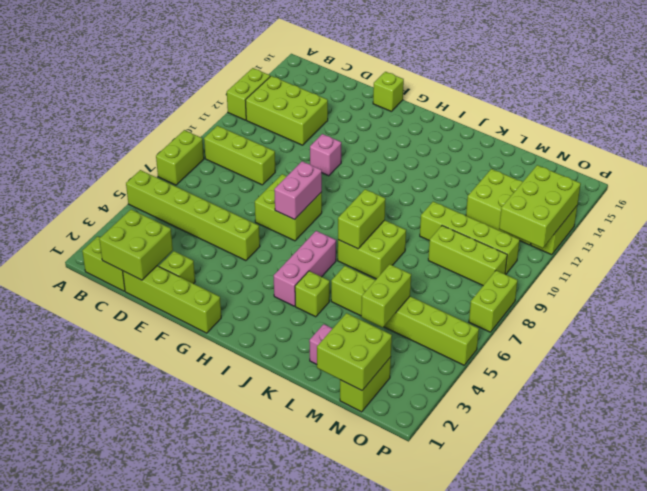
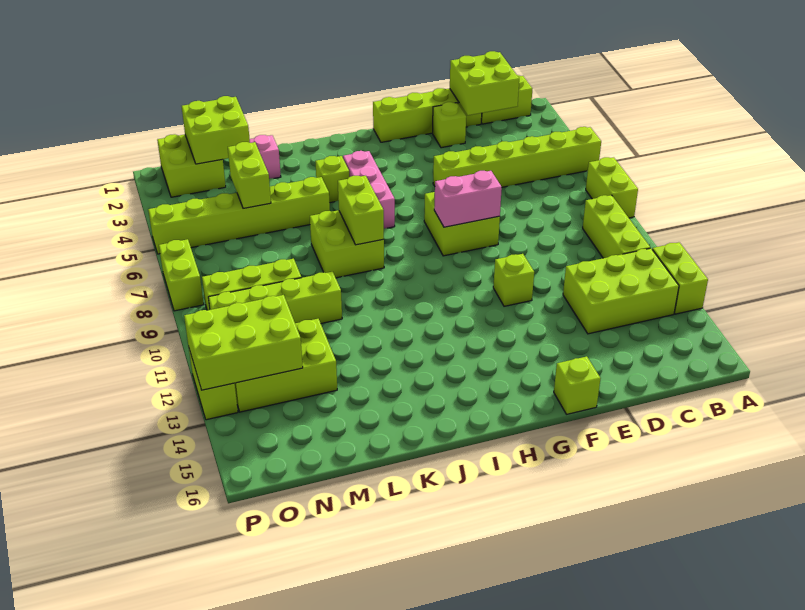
lime brick B9:D9 level 1 -> lime brick B9:B11 level 1
pink brick F11 level 1 -> lime brick F11 level 1
pink brick G7:G8 level 2 -> pink brick F8:G8 level 2
lime brick N1:N2 level 1 -> lime brick N1:O2 level 1
lime brick O11:P13 level 2 -> lime brick N12:P13 level 2

